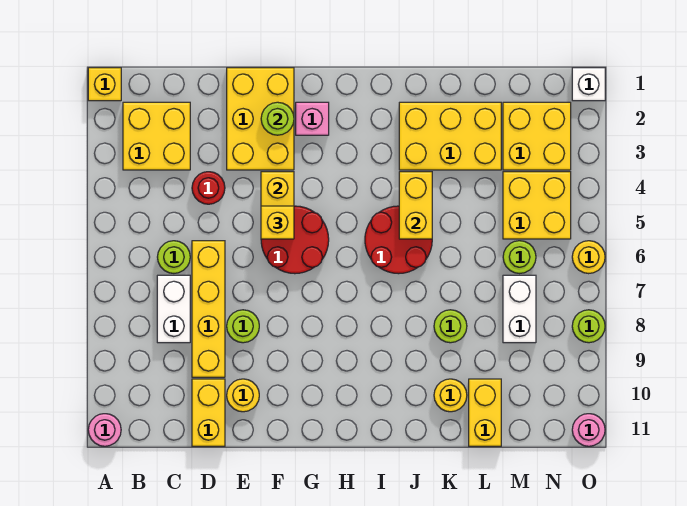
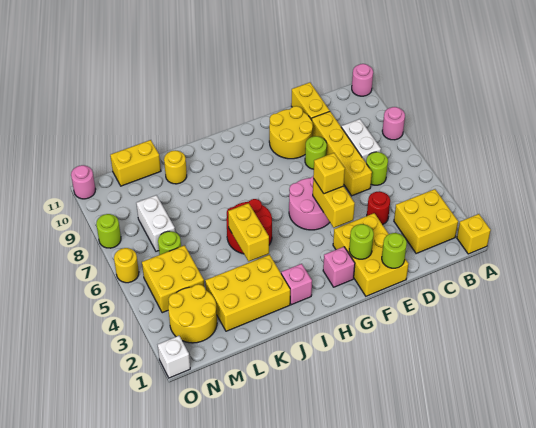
none -> pink round brick A8 level 1
yellow round brick E10 level 1 -> yellow round brick E9:F10 level 1
red round brick F5:G6 level 1 -> pink round brick F5:G6 level 1
none -> pink brick I2 level 1
lime round brick K8 level 1 -> lime round brick E1 level 2
yellow brick L10:L11 level 1 -> yellow brick L11:M11 level 1
yellow brick M2:N3 level 1 -> yellow round brick M2:N3 level 1

